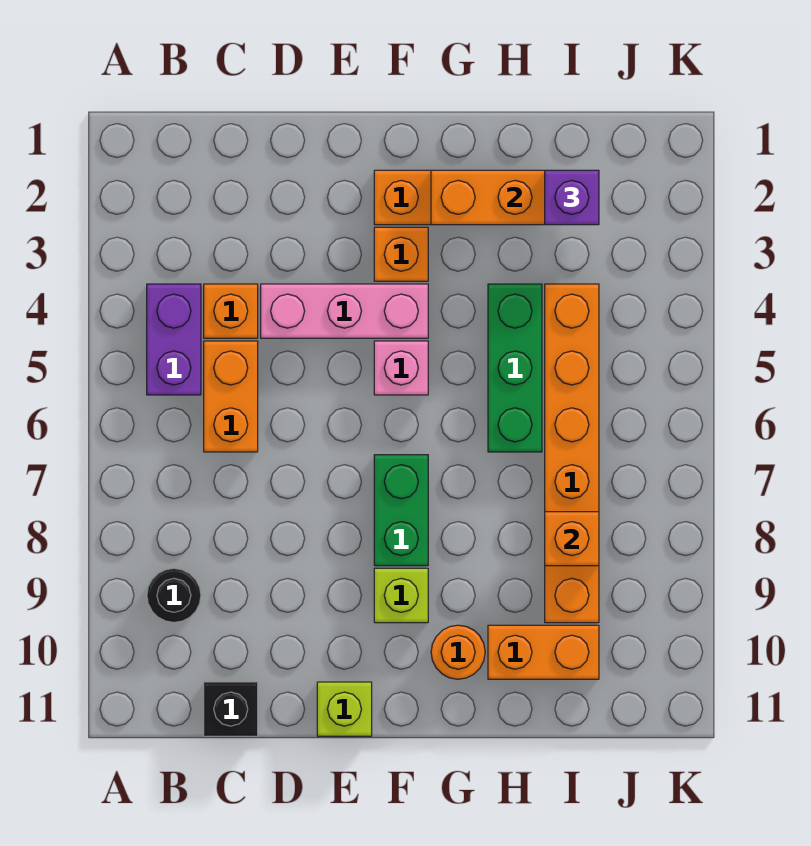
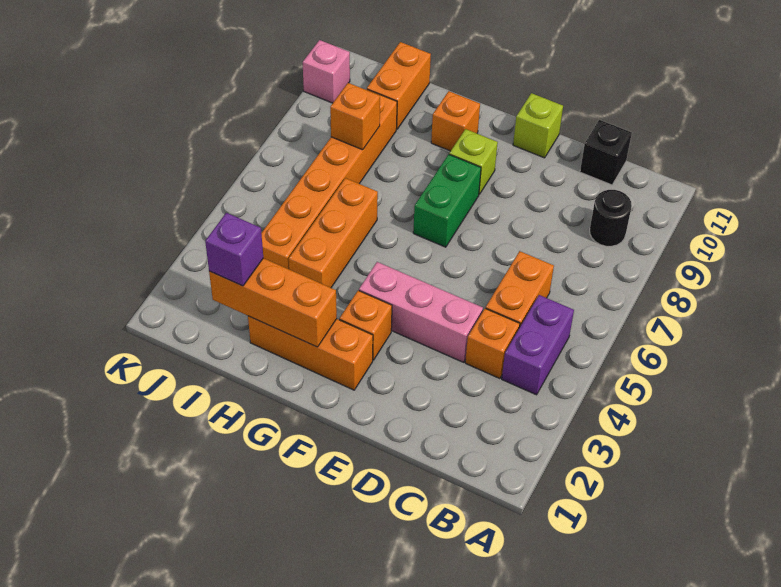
pink brick F5 level 1 -> pink brick K10 level 1
orange round brick G10 level 1 -> orange brick G10 level 1
green brick H4:H6 level 1 -> orange brick H4:H6 level 1
orange brick H10:I10 level 1 -> orange brick I10:I11 level 1

